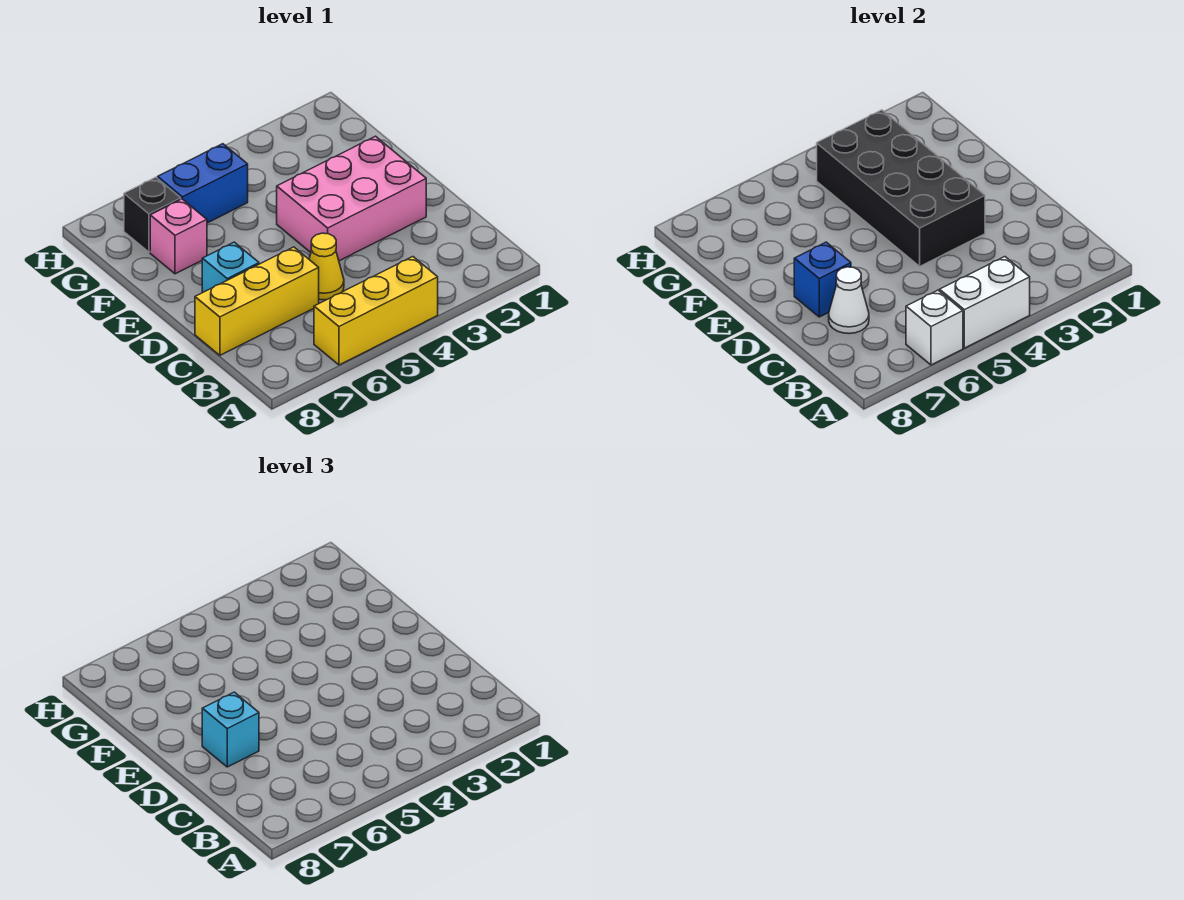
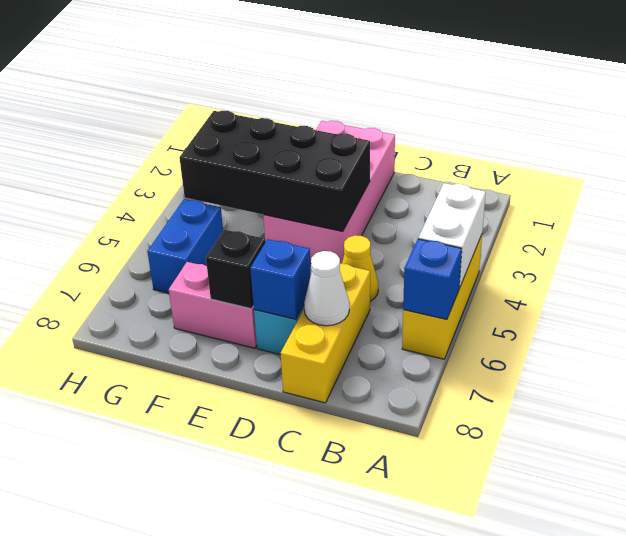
white brick A6 level 2 -> blue brick A6 level 2
pink brick D2:E4 level 1 -> pink brick D1:E4 level 1
cyan brick D7 level 3 -> none
pink brick F7 level 1 -> pink brick E7:F7 level 1
black brick G7 level 1 -> black brick E7 level 2

